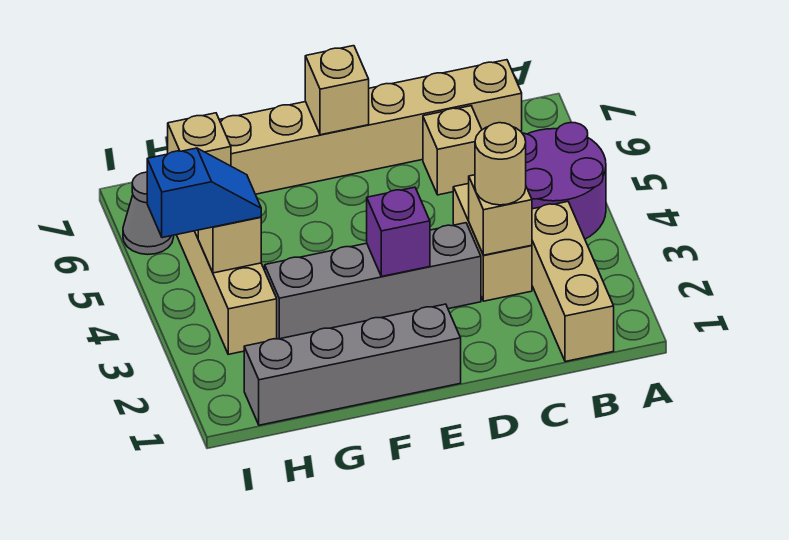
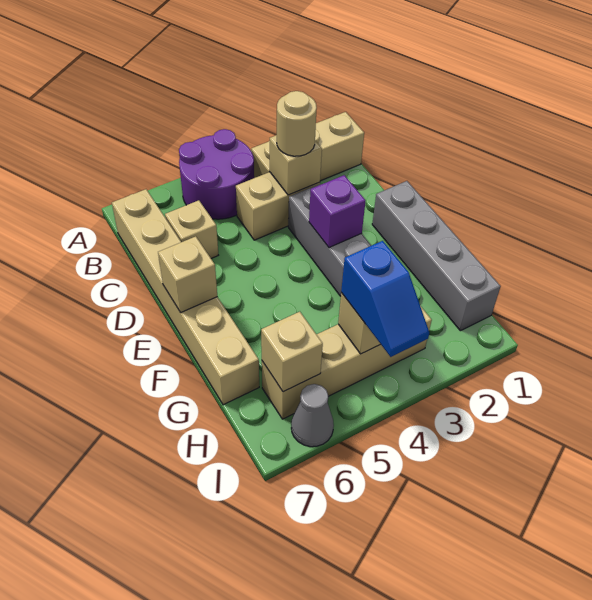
blue slope H4:I4 level 3 top I -> blue slope H4:I4 level 3 top H

